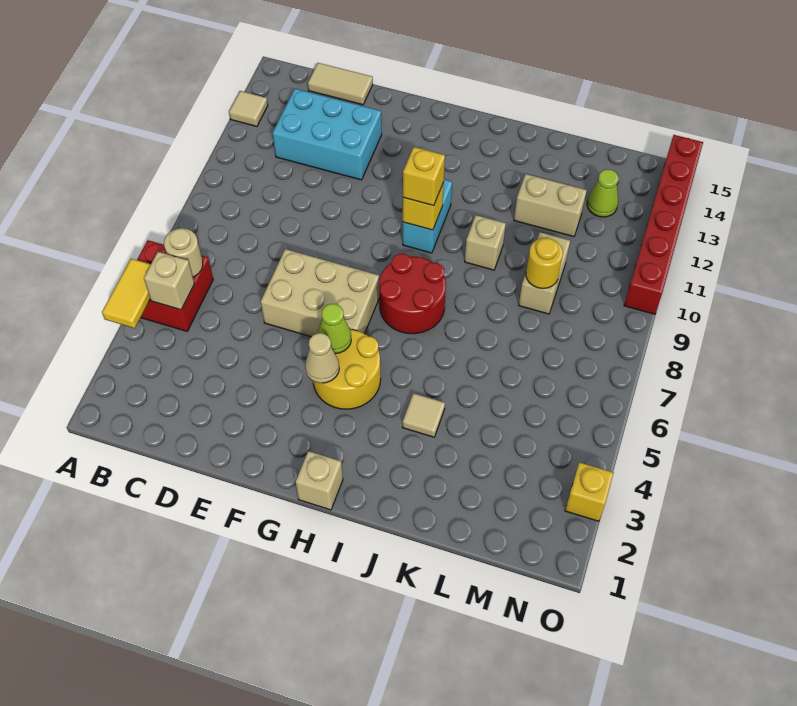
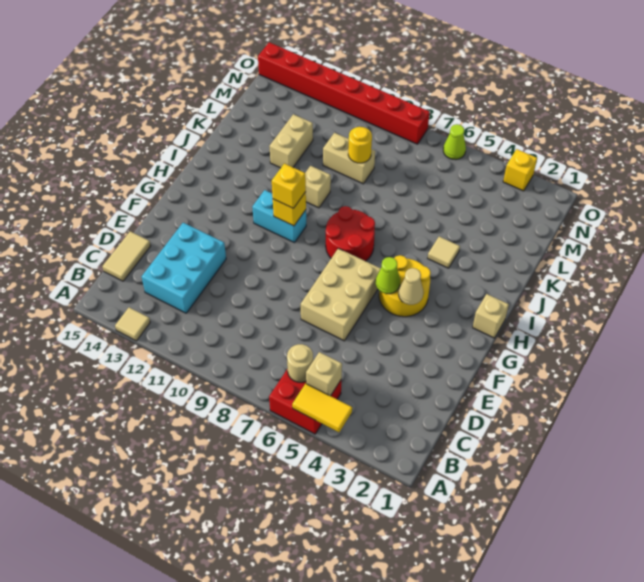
lime cone M13 level 1 -> lime cone O6 level 1
red brick O10:O15 level 1 -> red brick O8:O15 level 1

